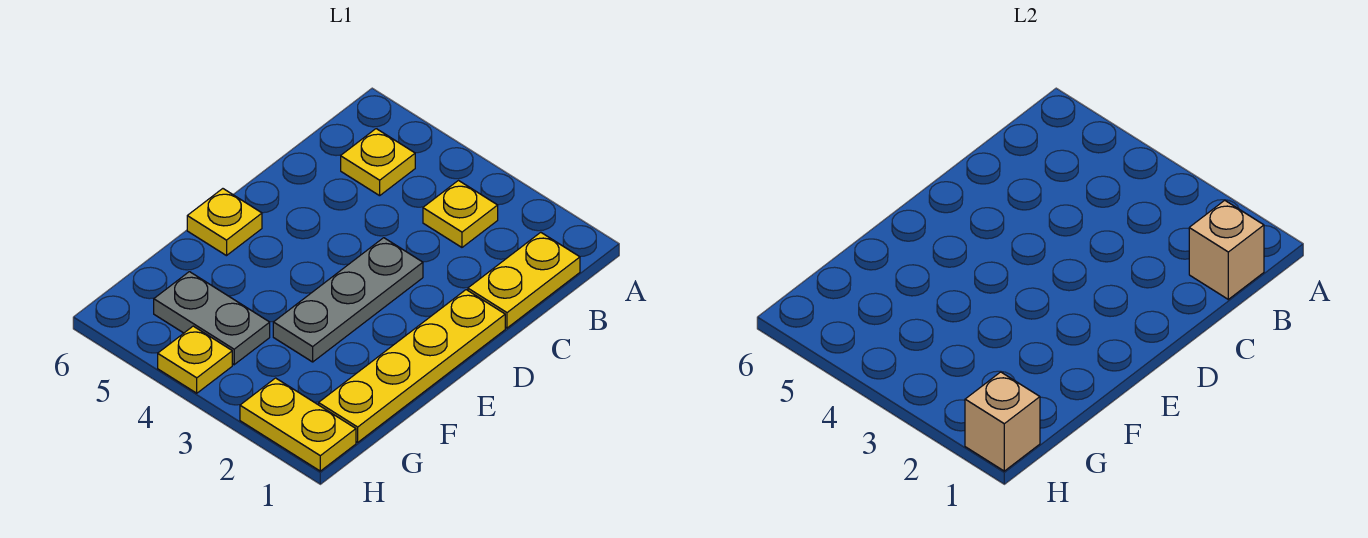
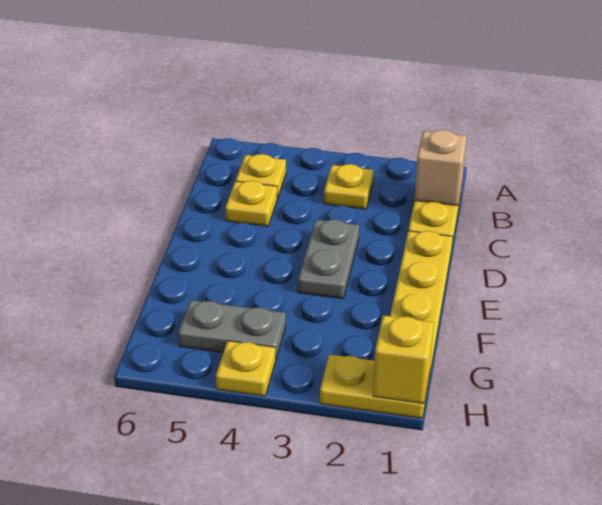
grey plate D3:F3 level 1 -> grey plate D3:E3 level 1
yellow plate E6 level 1 -> yellow plate C5 level 1
tan brick H1 level 2 -> yellow brick H1 level 2

